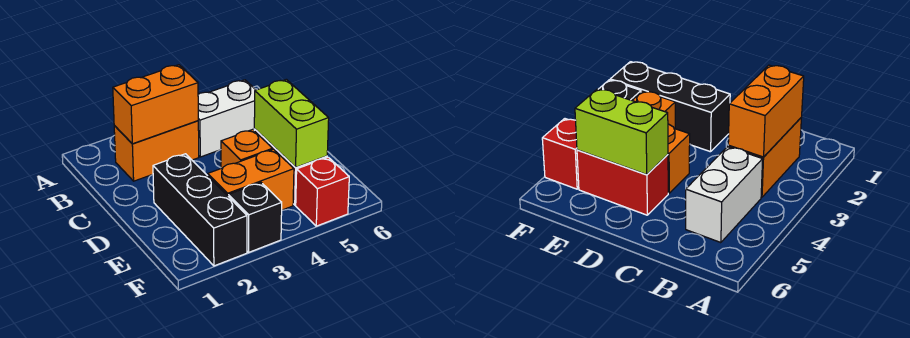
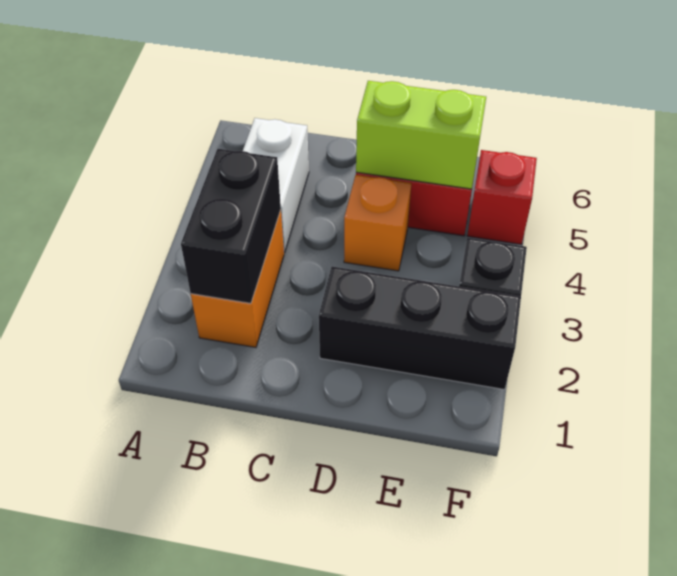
orange brick B2:B3 level 2 -> black brick B2:B3 level 2
orange brick E3:E4 level 1 -> none

